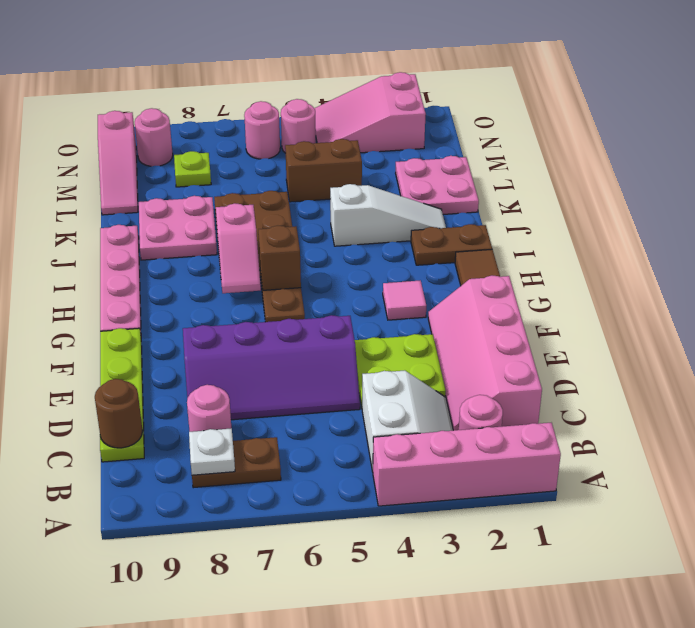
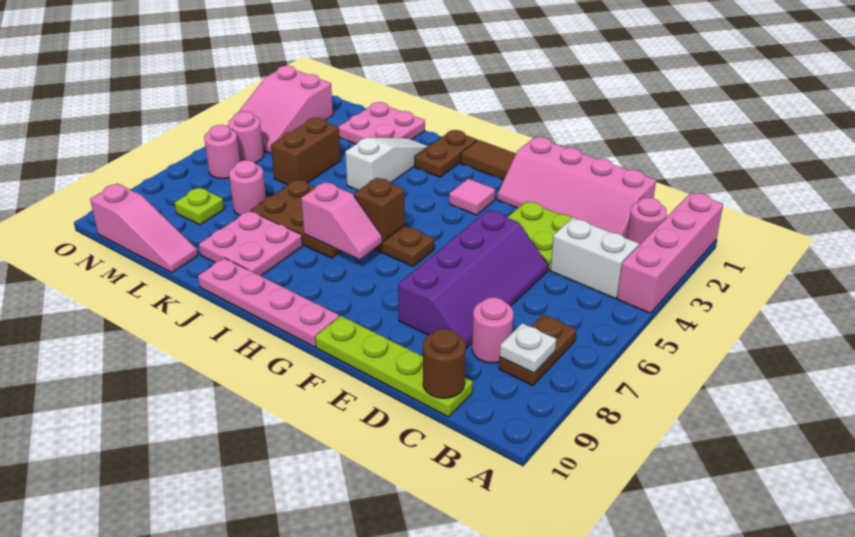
pink round brick N9 level 1 -> pink round brick L7 level 1

